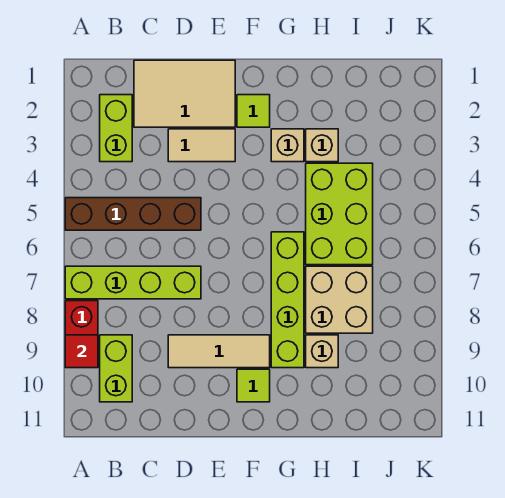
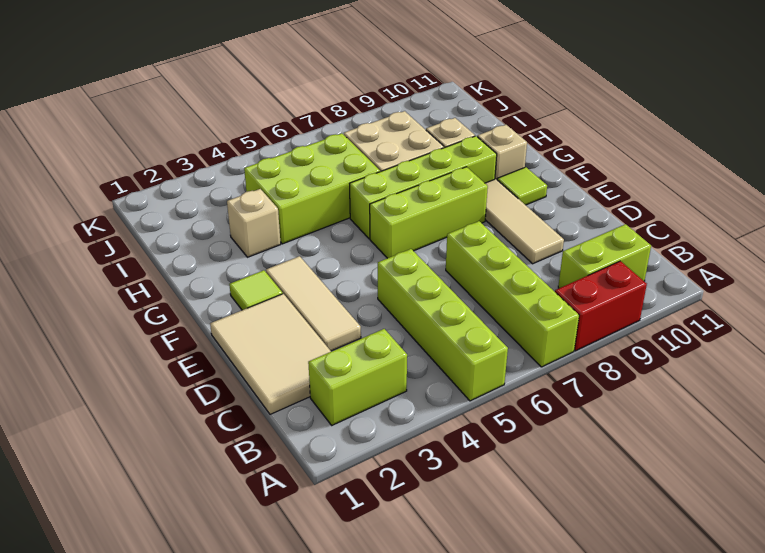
brown brick A5:D5 level 1 -> lime brick A5:D5 level 1
red tile A9 level 2 -> none
tan tile D3:E3 level 1 -> tan tile D3:F3 level 1
none -> lime brick F6:F8 level 1
tan brick G3 level 1 -> tan brick G10 level 1

